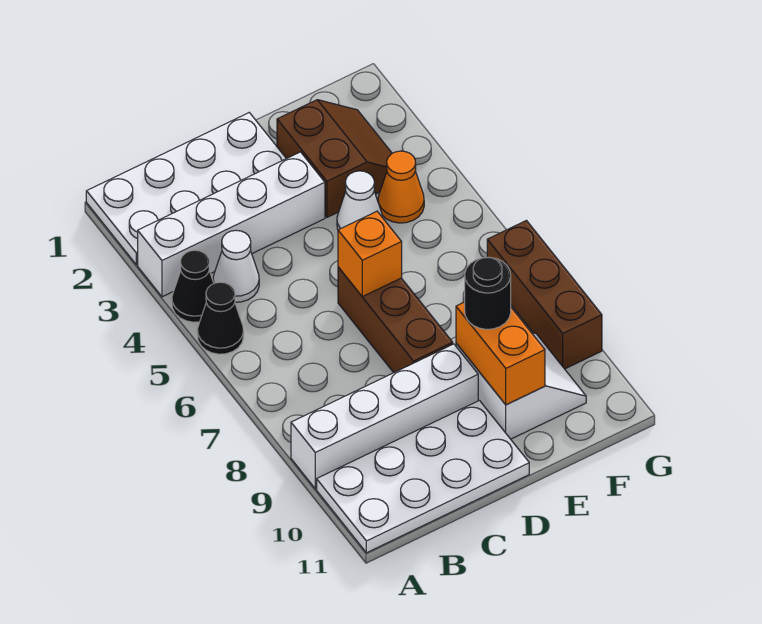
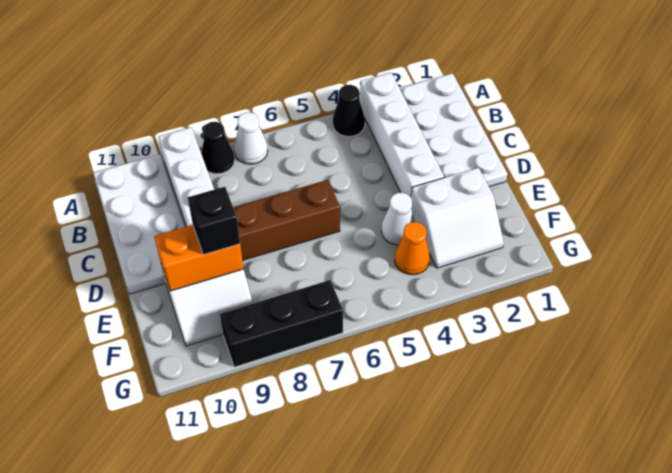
black cone A5 level 1 -> black cone A8 level 1
white cone B4 level 1 -> white cone A7 level 1
orange brick D6 level 2 -> none
brown slope E2:F3 level 1 top E -> white slope E2:F3 level 1 top E
black round brick E9 level 3 -> black brick E9 level 3
brown brick G7:G9 level 1 -> black brick G7:G9 level 1

